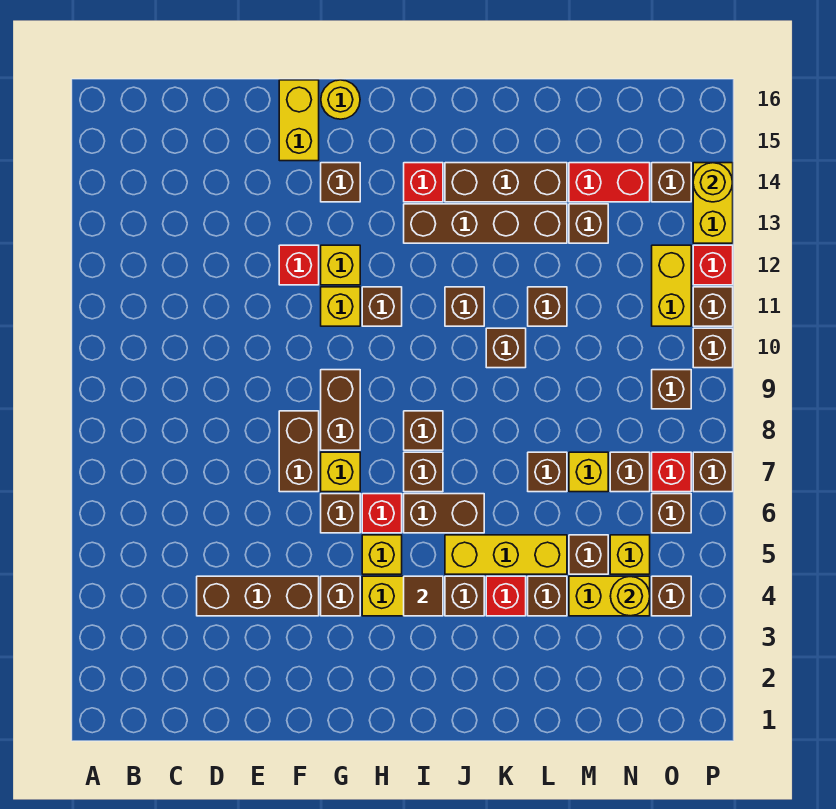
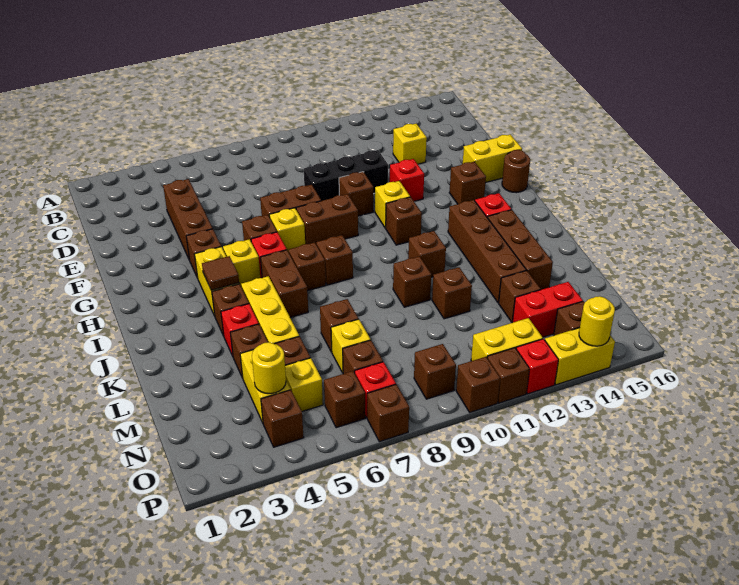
none -> black brick E9:E11 level 1
none -> brown brick F10 level 1
yellow brick G12 level 1 -> yellow brick D13 level 1
yellow round brick G16 level 1 -> brown round brick G16 level 1
red brick M14:N14 level 1 -> red brick N13:N14 level 1

